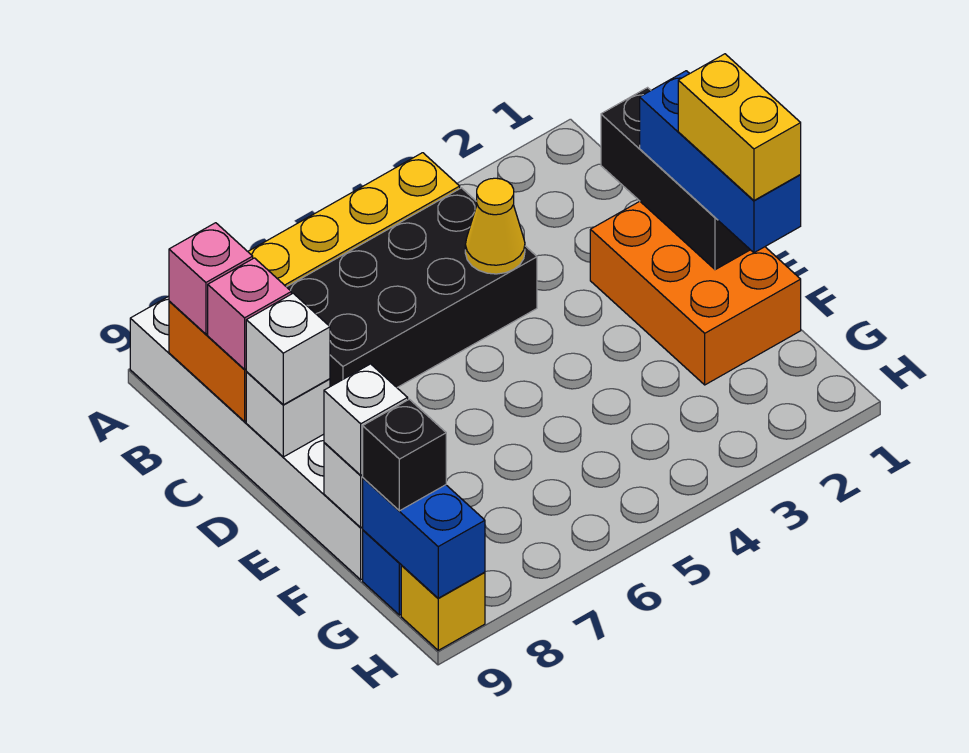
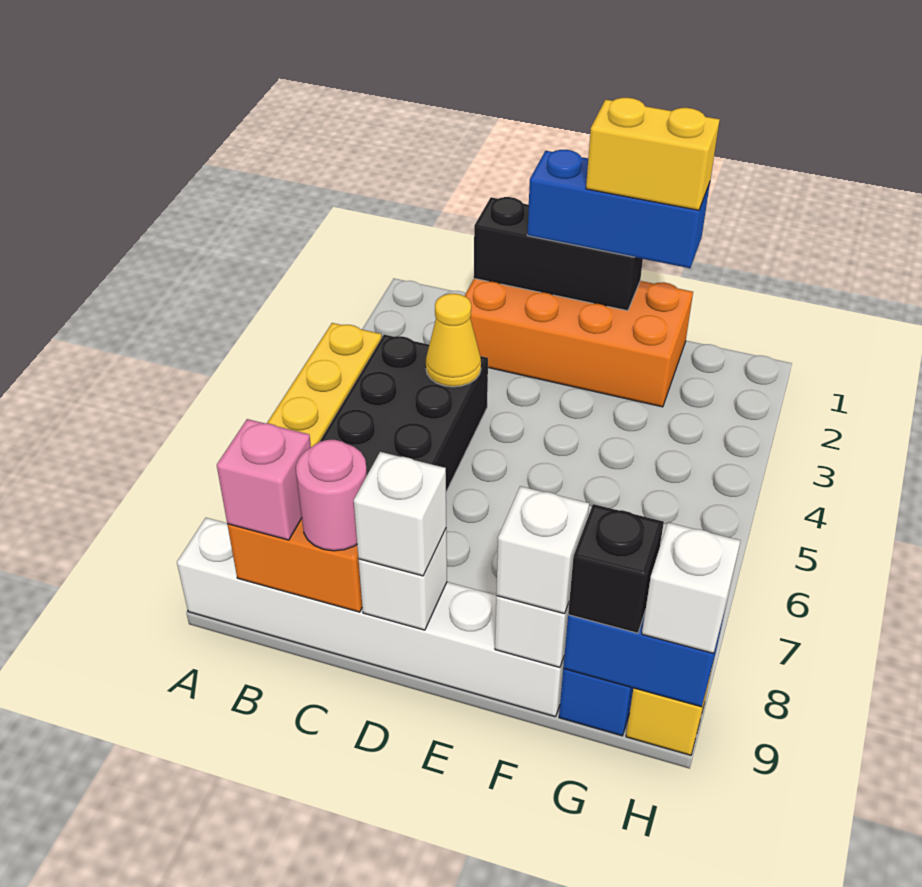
pink brick C9 level 3 -> pink round brick C9 level 3
orange brick D1:F2 level 1 -> orange brick C1:F2 level 1
none -> white brick H9 level 3

